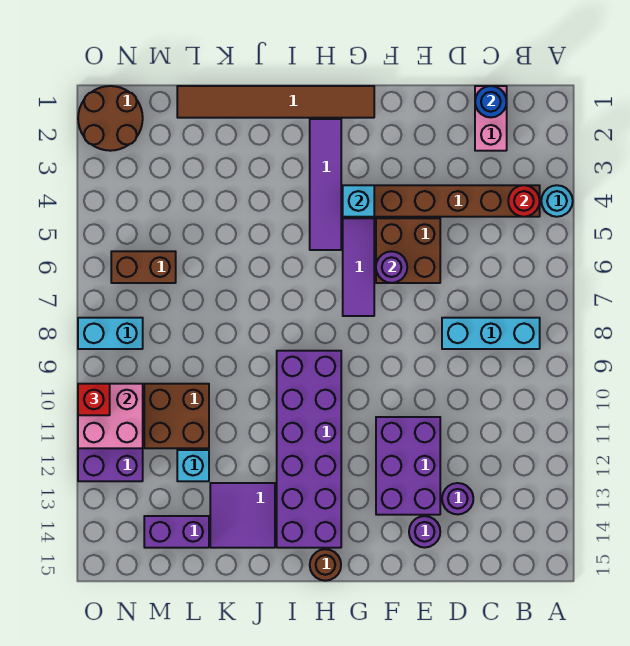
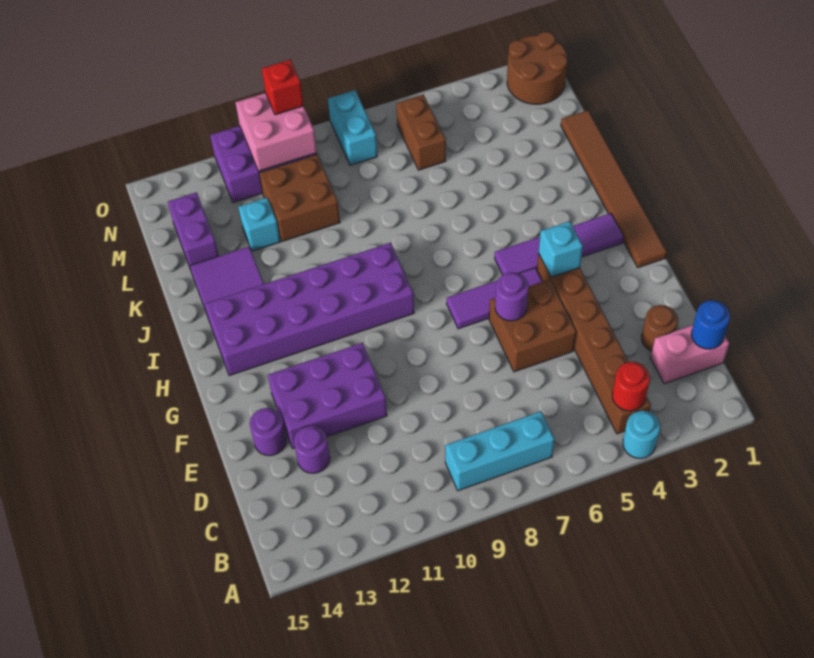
cyan brick B8:D8 level 1 -> cyan brick B7:B9 level 1
brown round brick H15 level 1 -> brown round brick D2 level 1

